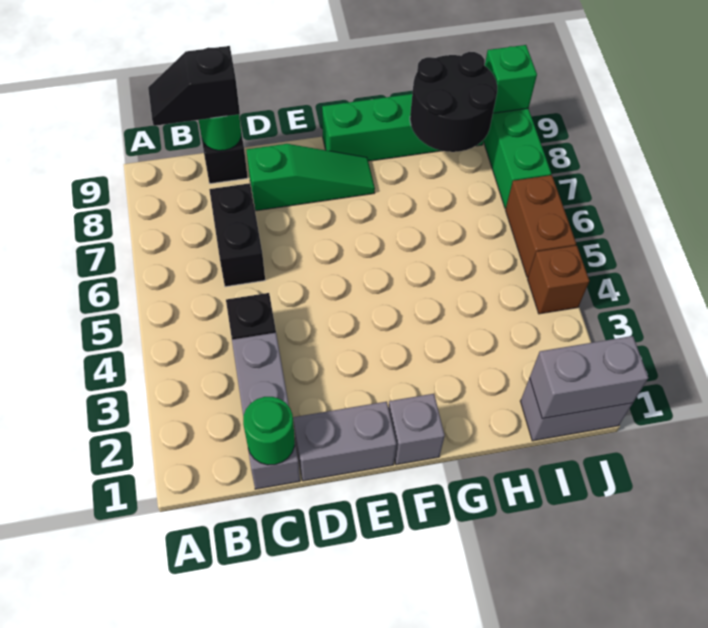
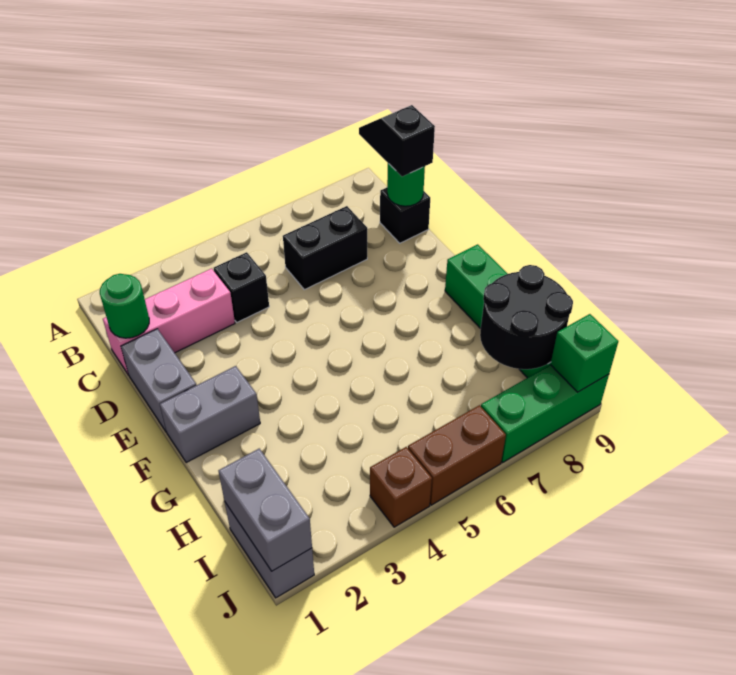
grey brick C1:C3 level 1 -> pink brick C1:C3 level 1
green slope D8:F8 level 1 top D -> none
grey brick F1 level 1 -> grey brick F1:F2 level 1

